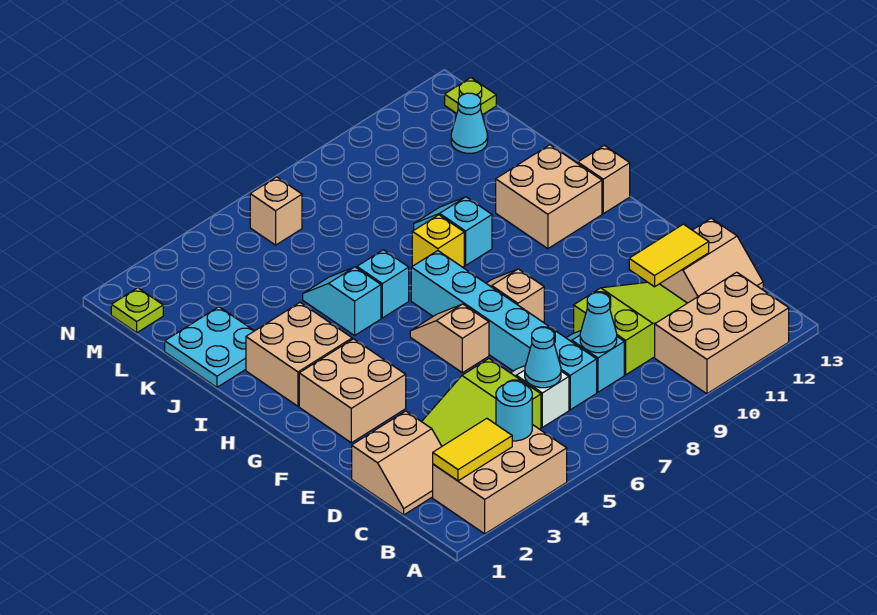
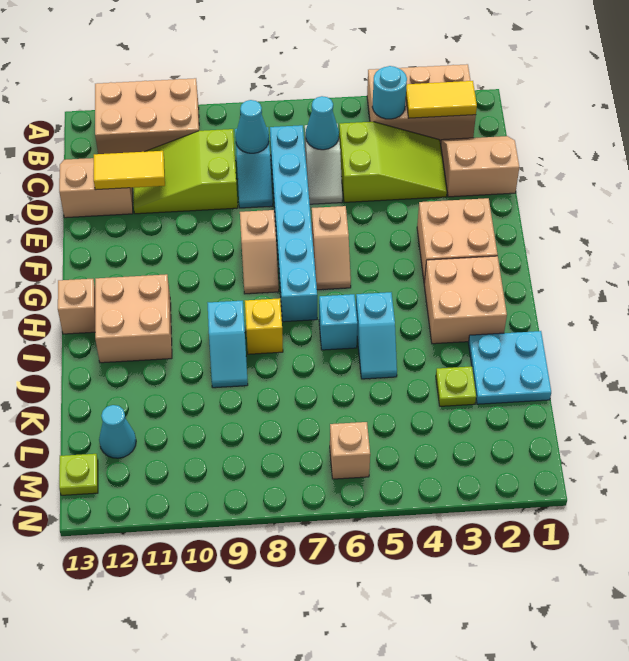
lime plate M1 level 1 -> lime plate K3 level 1

